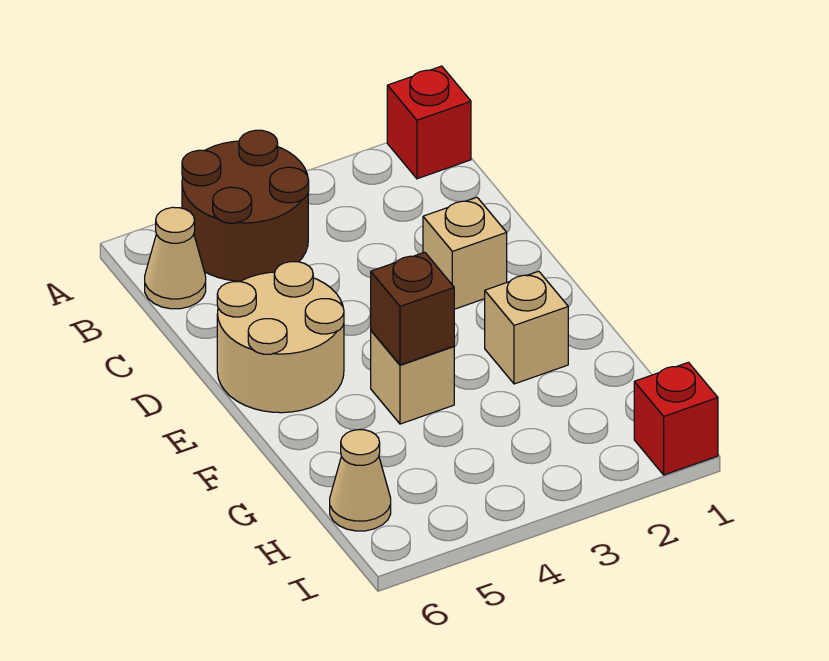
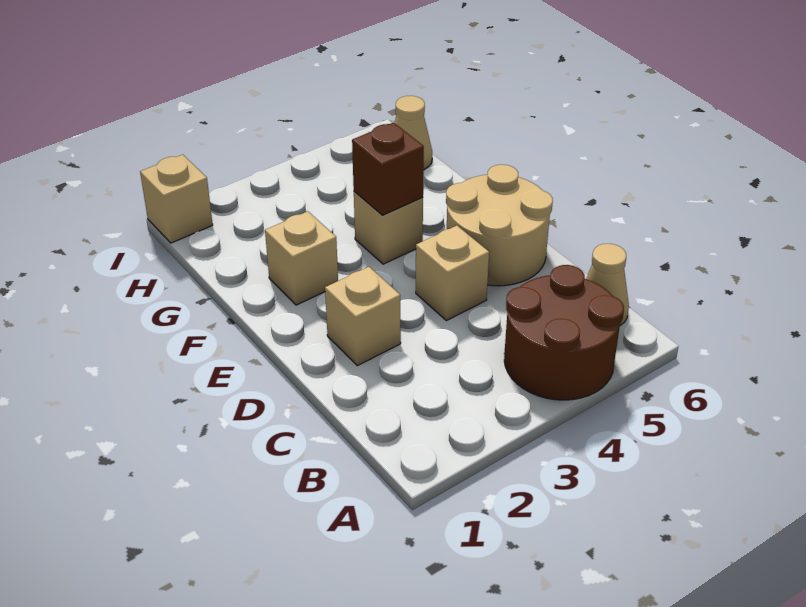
red brick A1 level 1 -> none
none -> tan brick D4 level 1
red brick I1 level 1 -> tan brick I1 level 1

